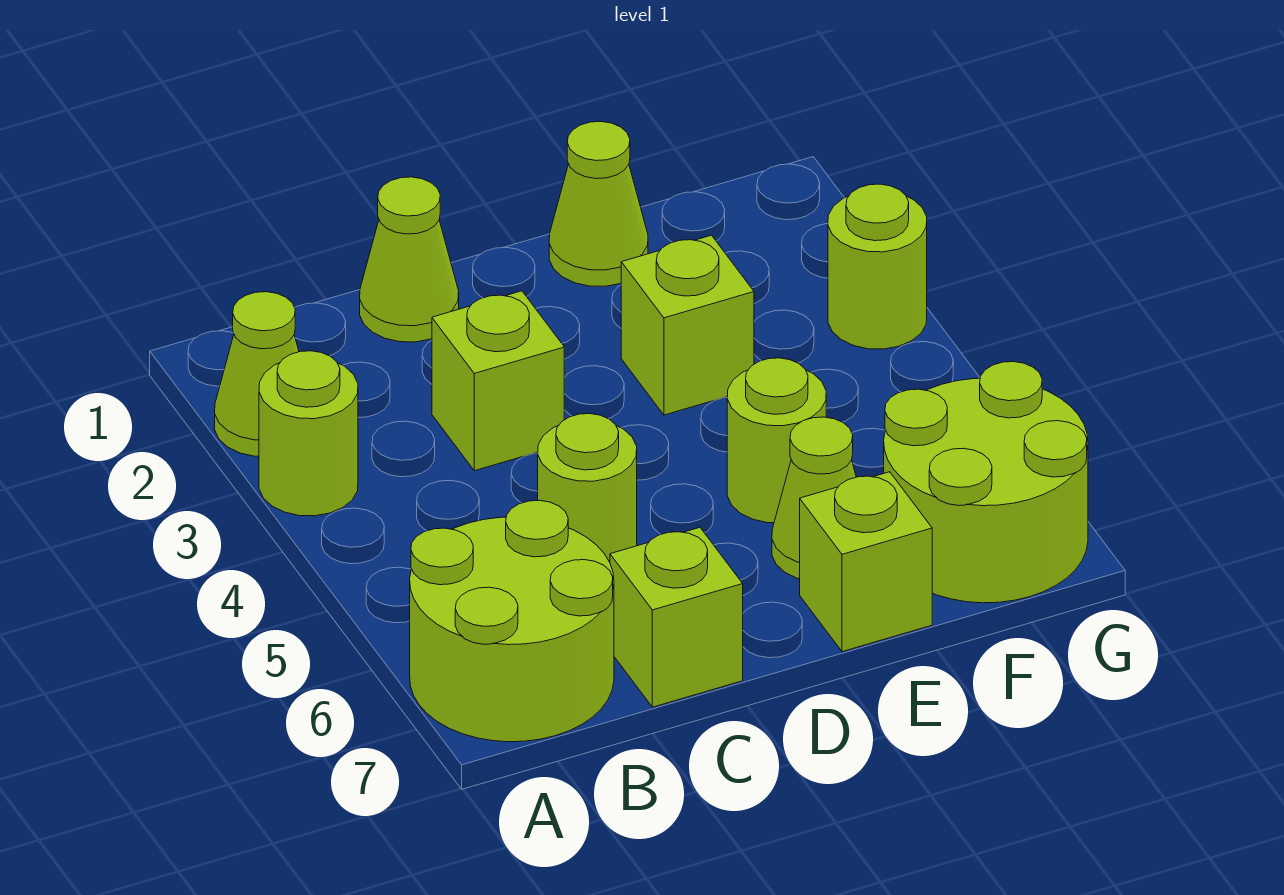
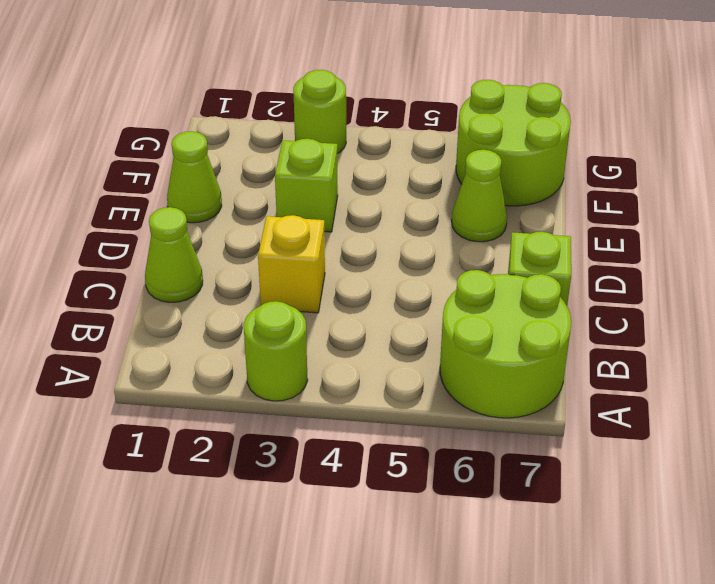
lime cone A2 level 1 -> none
lime brick C3 level 1 -> yellow brick C3 level 1
lime round brick C5 level 1 -> none
lime round brick E5 level 1 -> none
lime brick E7 level 1 -> none

